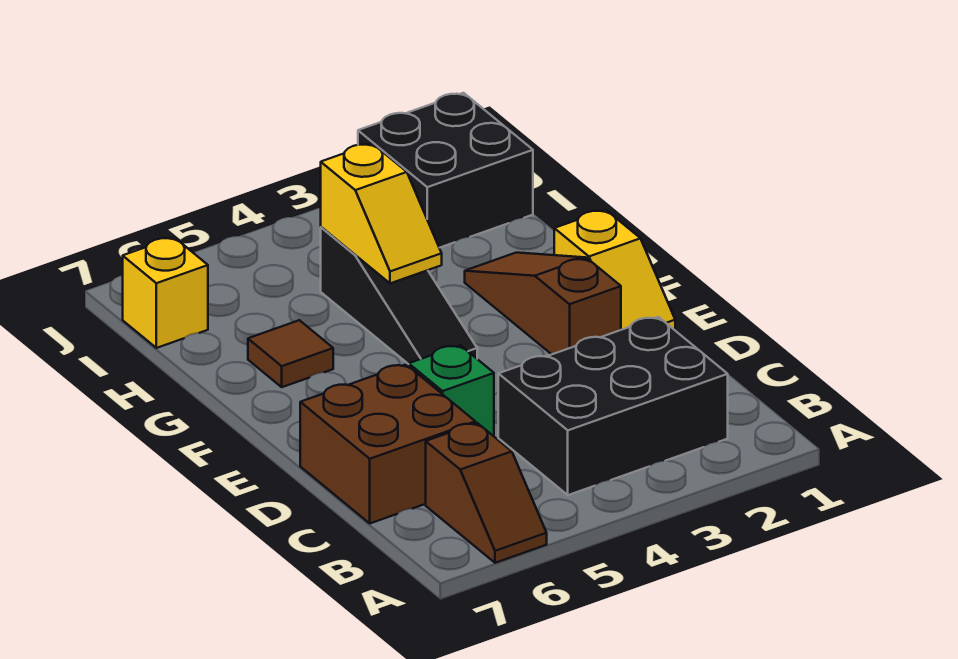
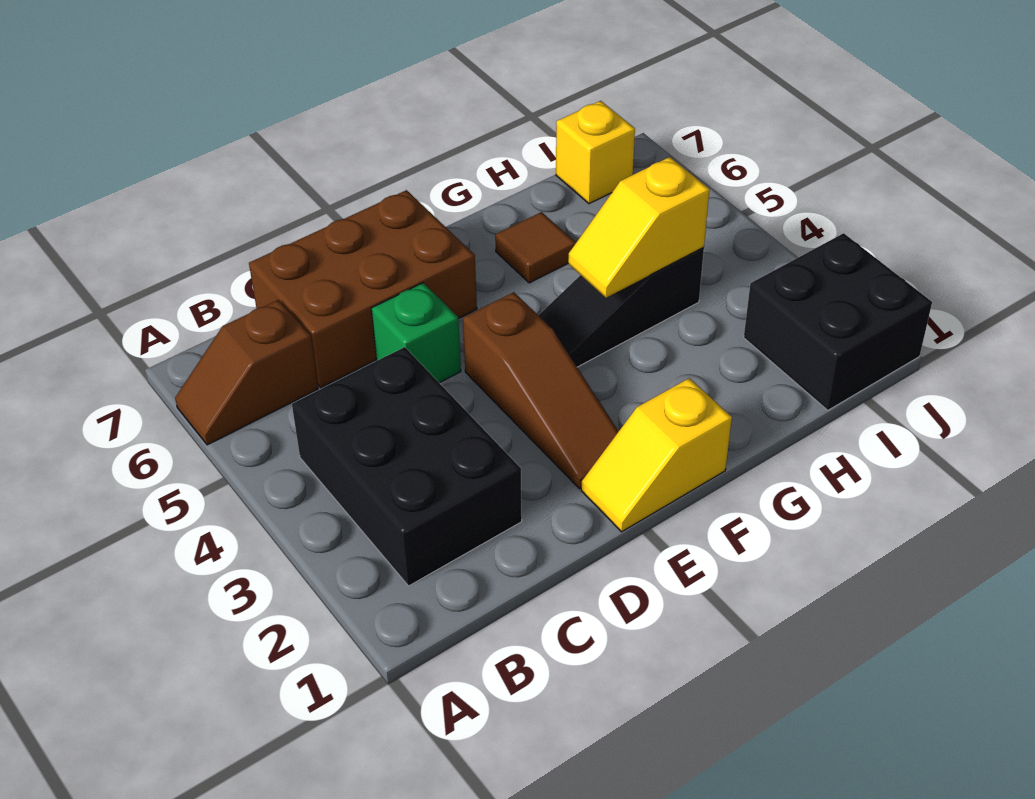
brown brick C6:D7 level 1 -> brown brick C6:E7 level 1
brown slope E2:G2 level 1 top E -> brown slope E2:E4 level 1 top 4

